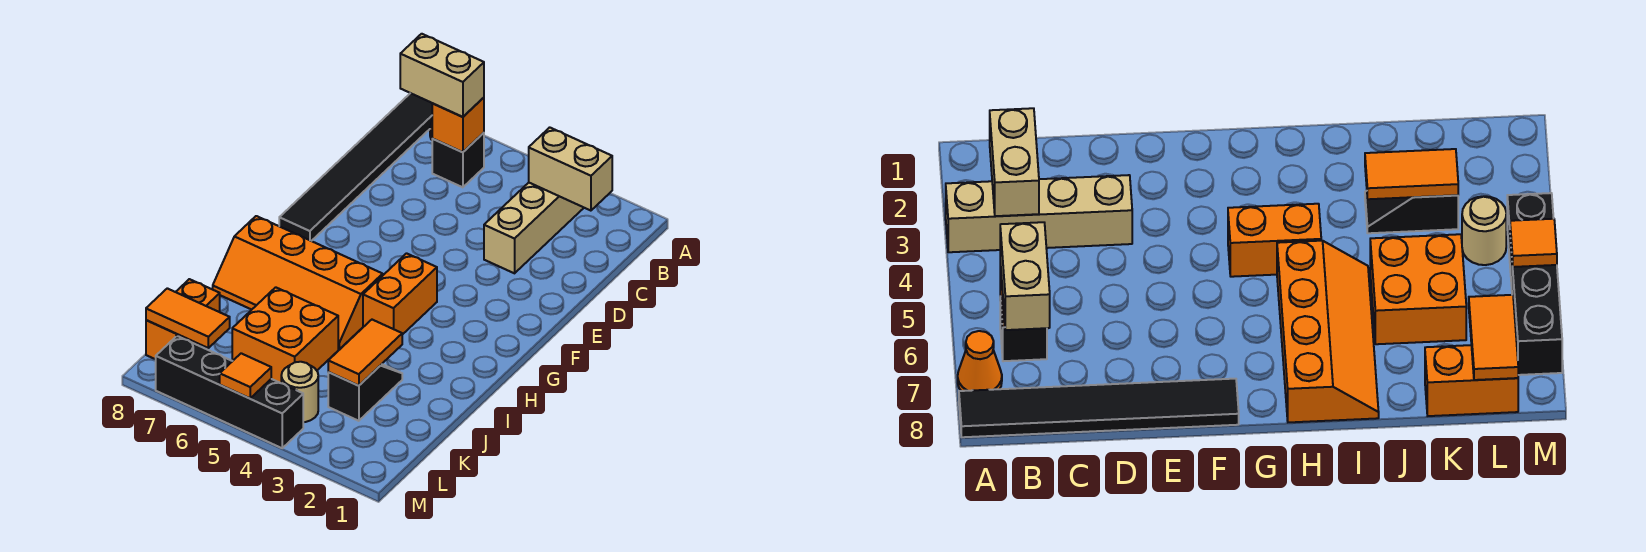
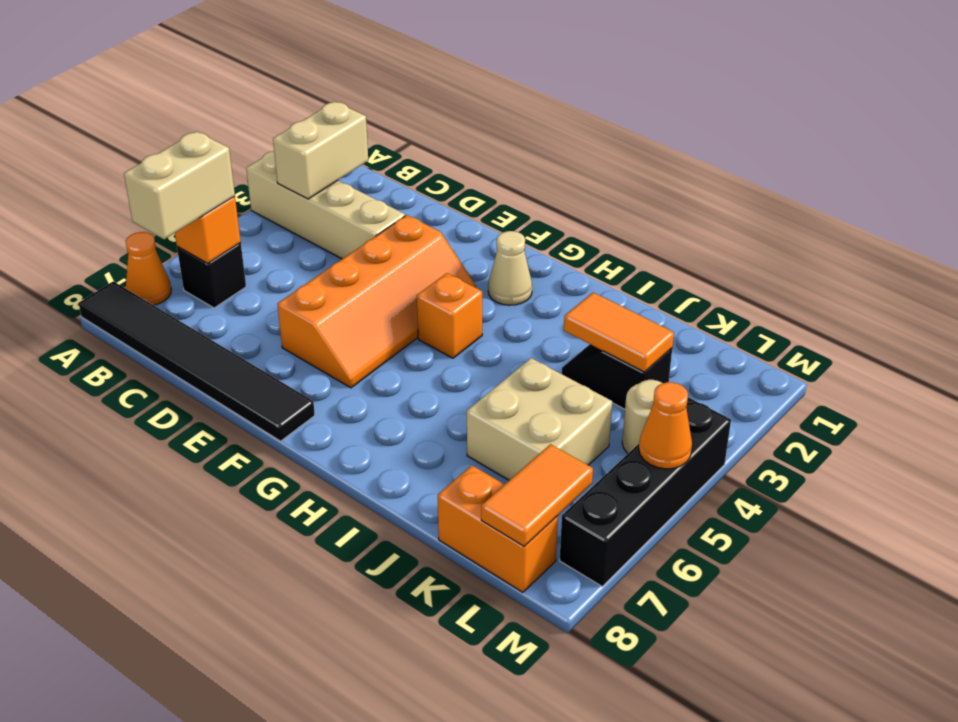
none -> tan cone G2 level 1
orange brick G4:H4 level 1 -> orange brick G4 level 1
orange slope H5:I8 level 1 top H -> orange slope E3:F6 level 1 top E
orange brick J5:K6 level 1 -> tan brick J5:K6 level 1
orange tile M5 level 2 -> orange cone M5 level 2

